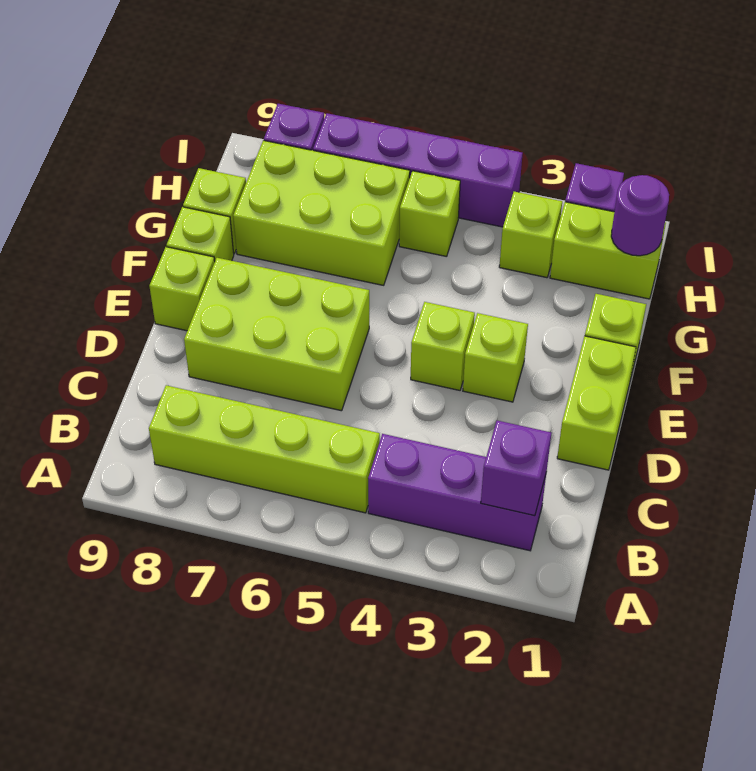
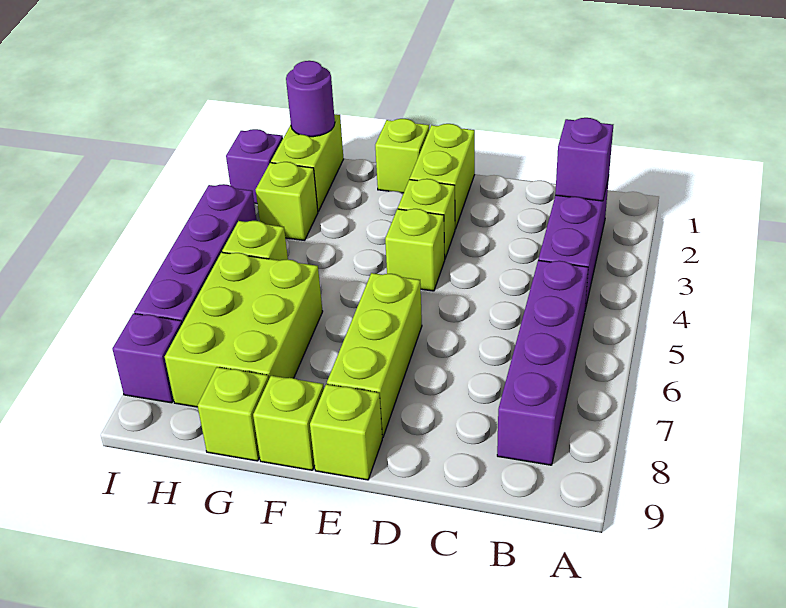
lime brick B5:B8 level 1 -> purple brick B5:B8 level 1
lime brick D1:E1 level 1 -> lime brick E1:E2 level 1
lime brick D6:E8 level 1 -> lime brick E6:E8 level 1

